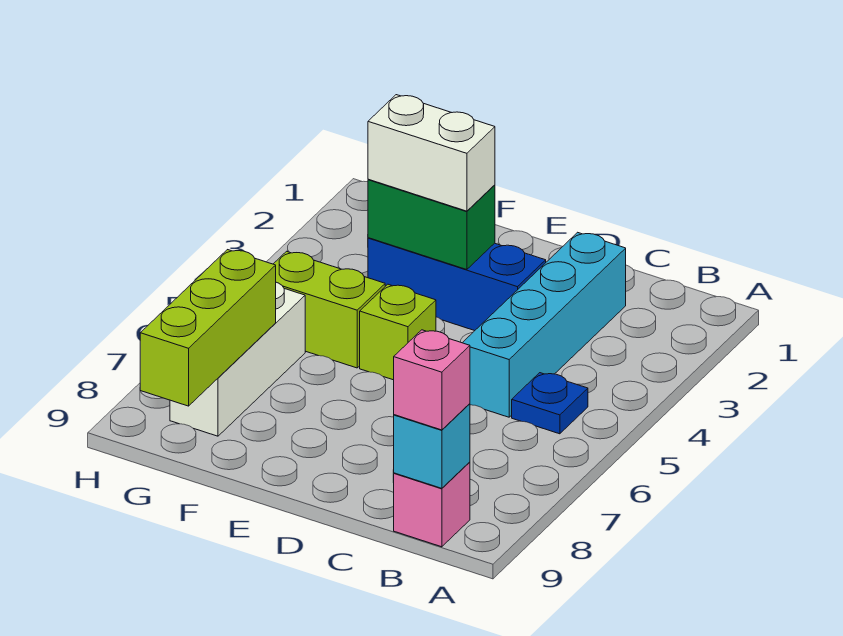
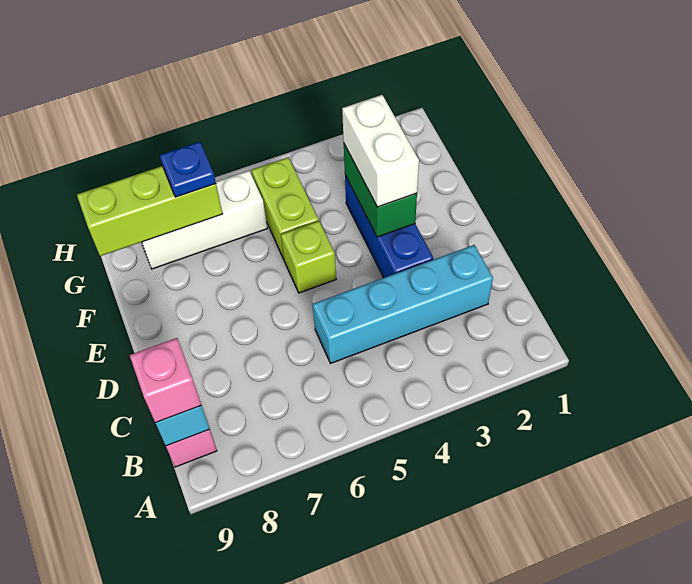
blue plate B5 level 1 -> blue plate G7 level 3

